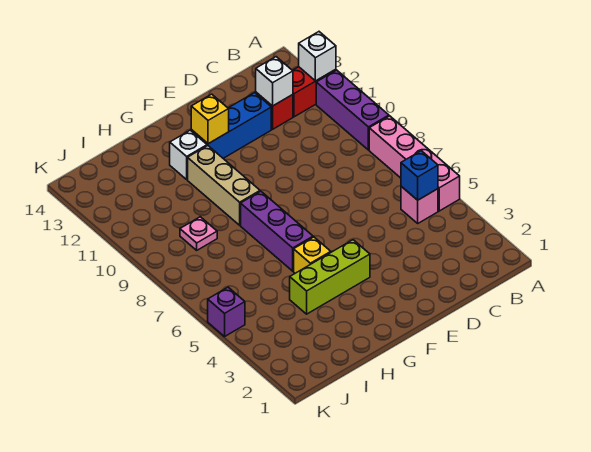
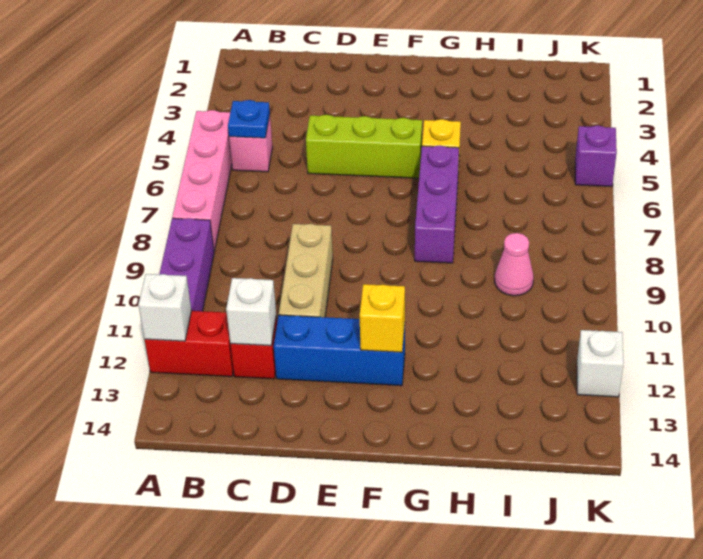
blue brick B5 level 2 -> blue plate B5 level 2
lime brick F4:H4 level 1 -> lime brick D5:F5 level 1
tan brick G9:G11 level 1 -> tan brick D9:D11 level 1
white brick G12 level 1 -> white brick K12 level 1
pink plate I9 level 1 -> pink cone I9 level 1

